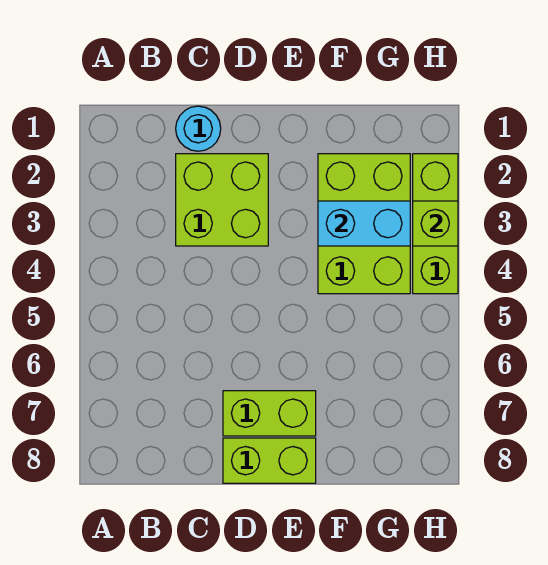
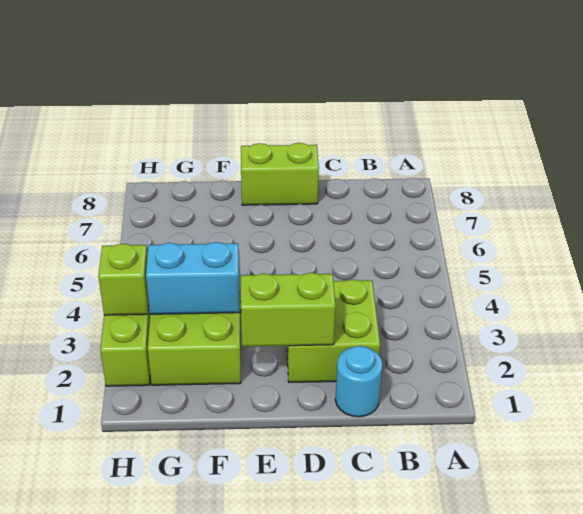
lime brick D7:E7 level 1 -> lime brick D2:E2 level 2

